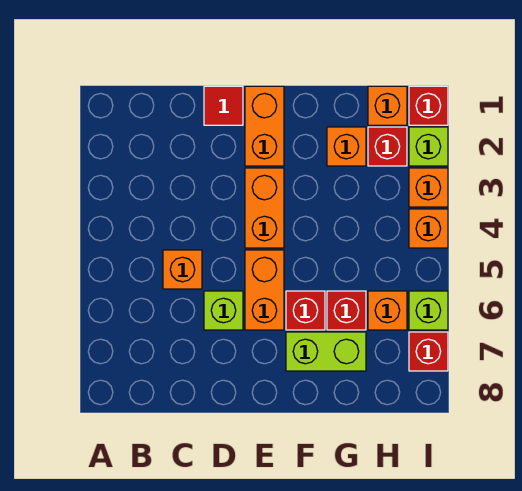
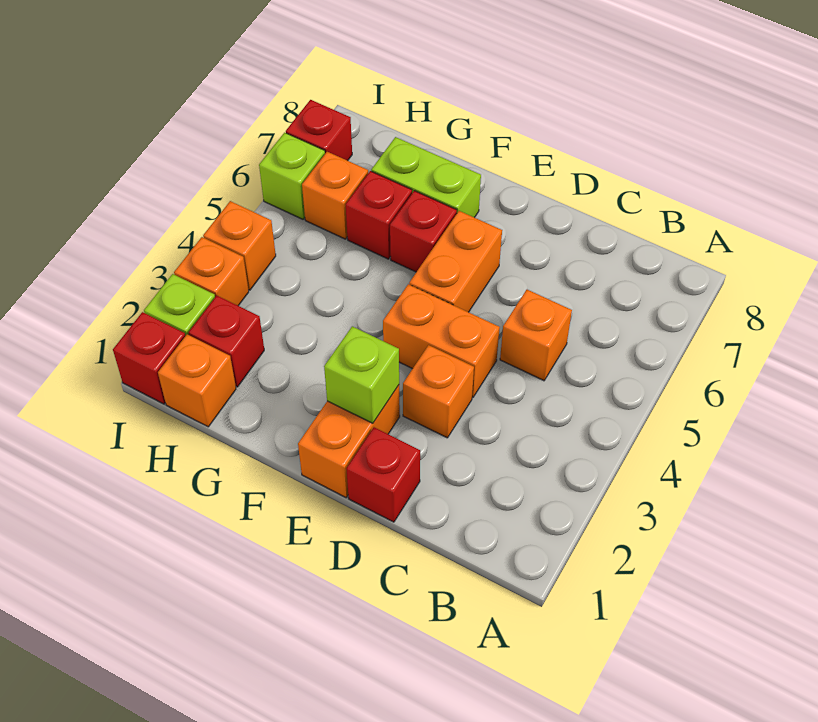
red tile D1 level 1 -> red brick D1 level 1
lime brick D6 level 1 -> lime brick E2 level 2
orange brick E3:E4 level 1 -> orange brick D4:E4 level 1
orange brick G2 level 1 -> orange brick D3 level 1

